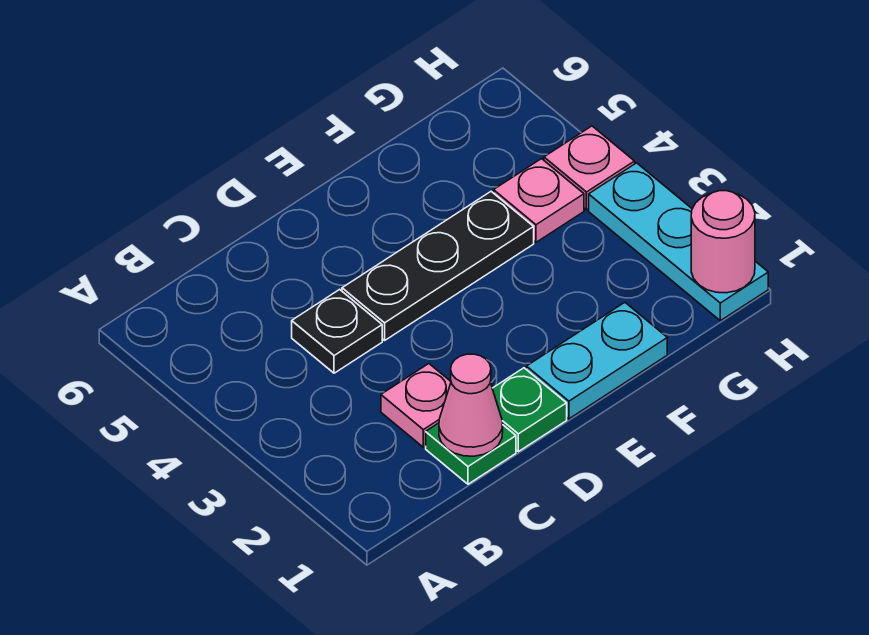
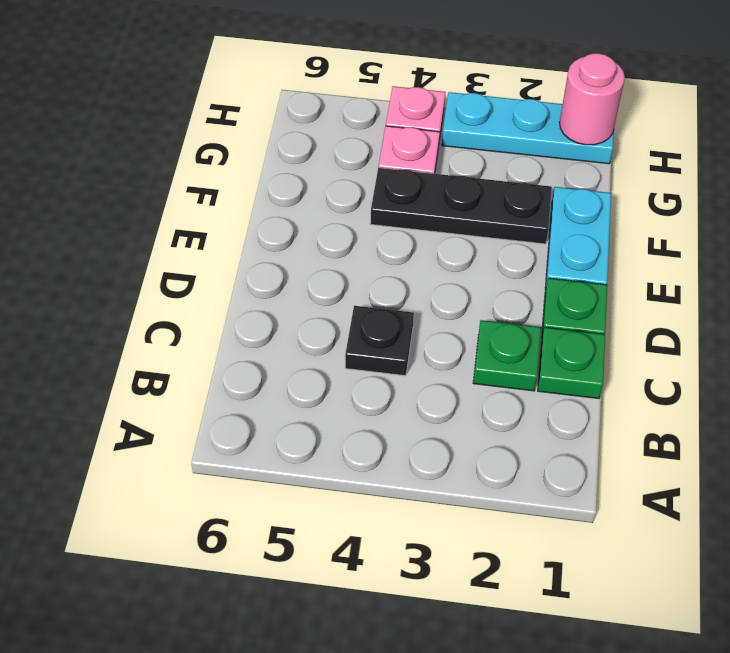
pink cone C1 level 2 -> none
pink plate C2 level 1 -> green plate C2 level 1
black plate D4:F4 level 1 -> black plate F2:F4 level 1

